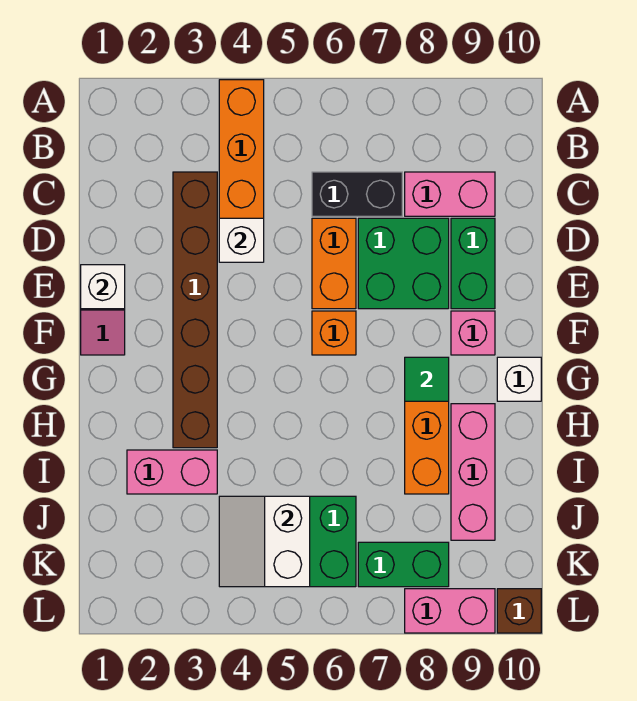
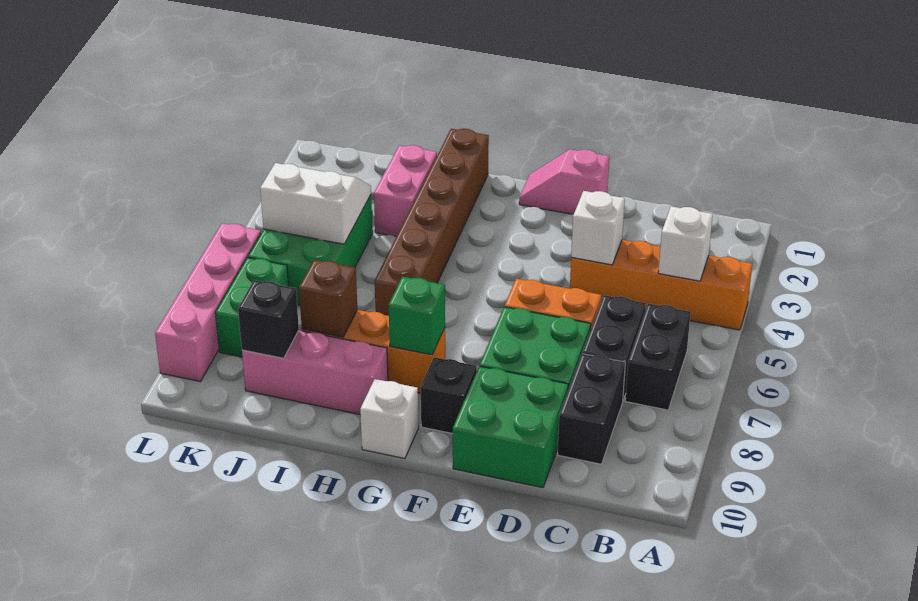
none -> black brick B6:B7 level 1
brown brick C3:H3 level 1 -> brown brick H1:H6 level 1
pink brick C8:C9 level 1 -> black brick C8:C9 level 1
green brick D9:E9 level 1 -> green brick D9:E10 level 1
white brick E1 level 2 -> white brick B4 level 2
orange brick F6 level 1 -> none
pink brick F9 level 1 -> black brick F9 level 1
green tile G8 level 2 -> green brick G8 level 2
none -> black brick J9 level 2
pink brick L8:L9 level 1 -> pink brick L6:L9 level 1
brown brick L10 level 1 -> brown brick I8 level 2

